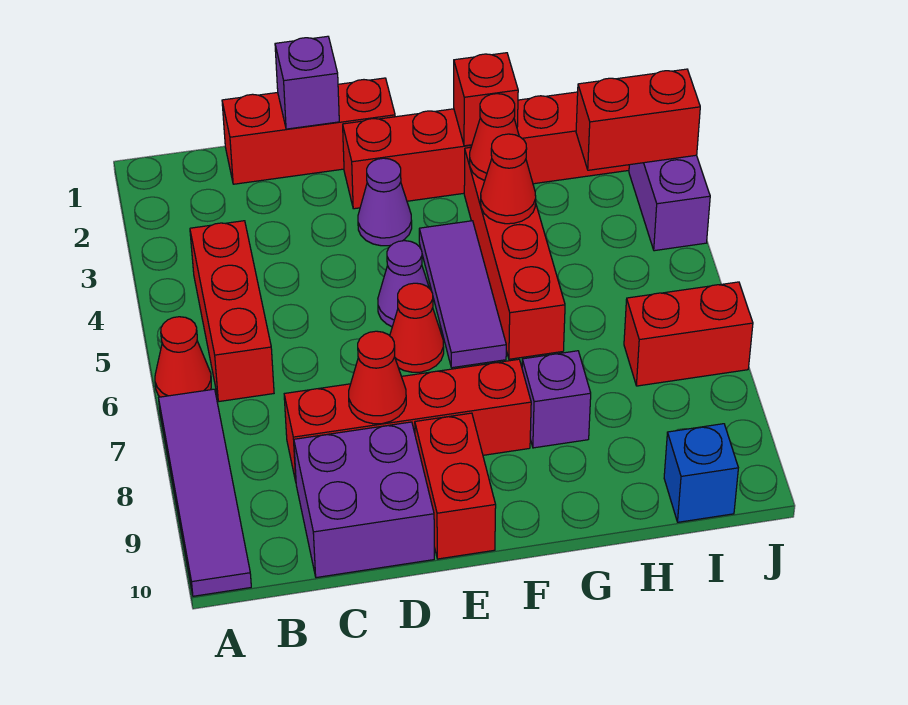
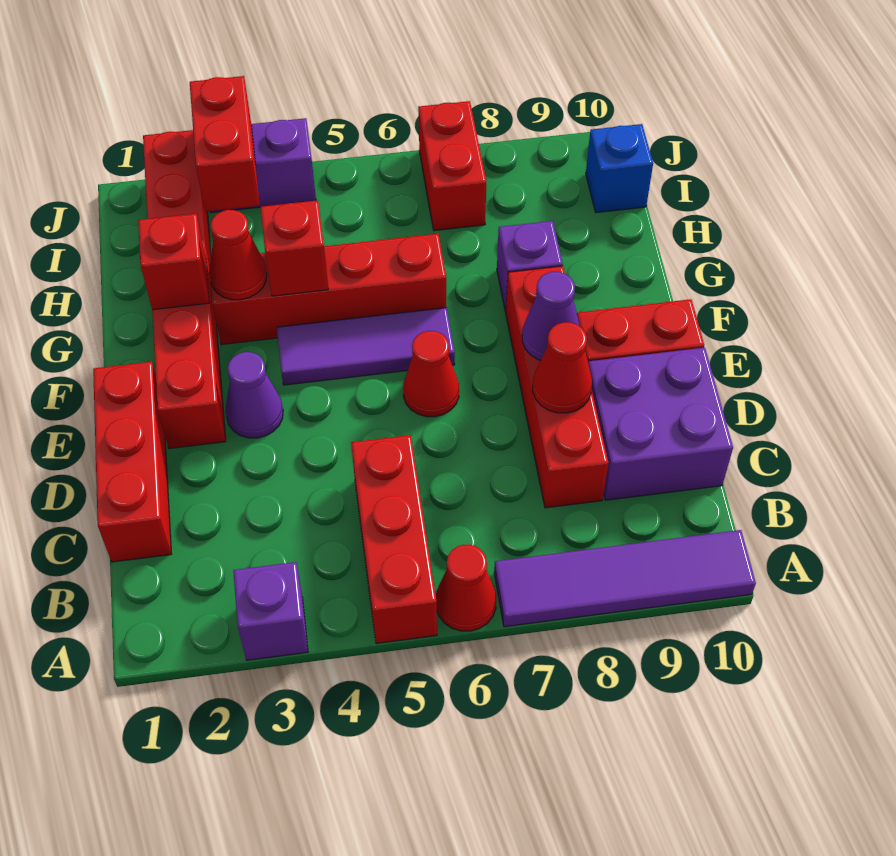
red brick B4:B6 level 1 -> red brick A5:C5 level 1
purple brick D1 level 2 -> purple brick A3 level 1
purple cone E5 level 1 -> purple cone E8 level 2
red cone G4 level 2 -> red brick G4 level 2

